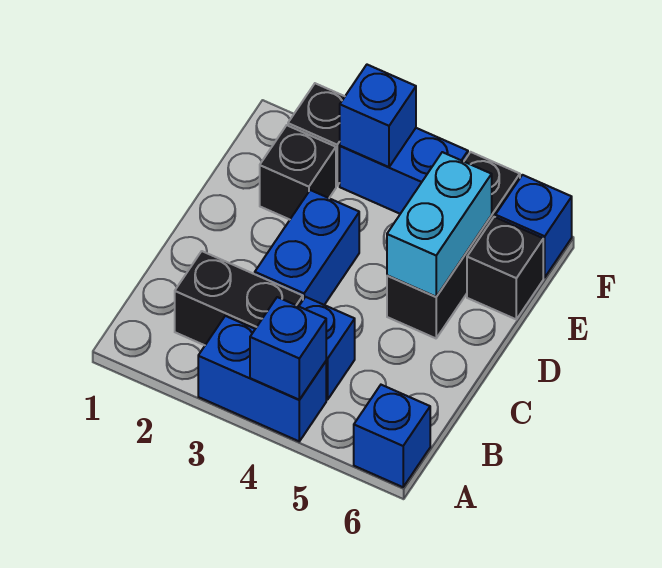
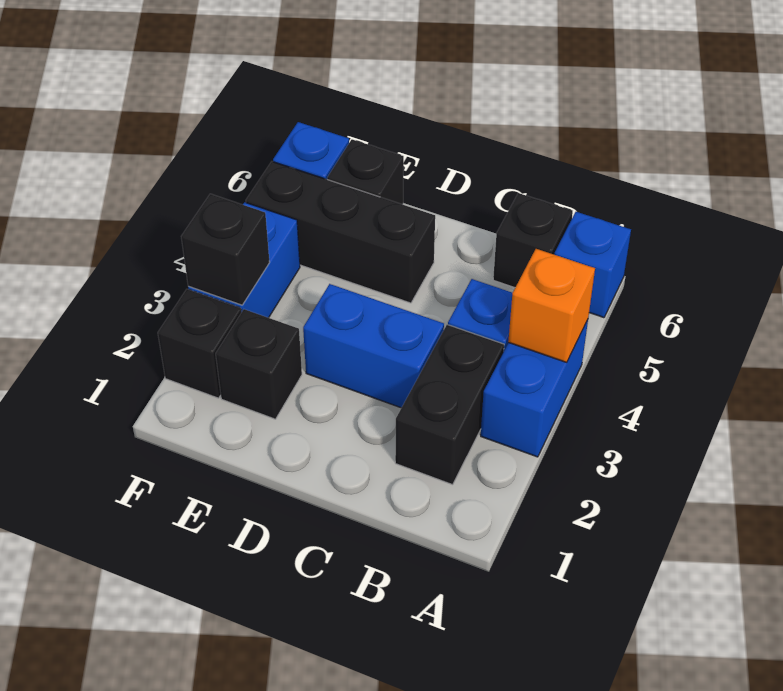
blue brick A4 level 2 -> orange brick A4 level 2
none -> black brick B6 level 1
cyan brick D5:E5 level 2 -> none
blue brick F3 level 2 -> black brick F3 level 2

